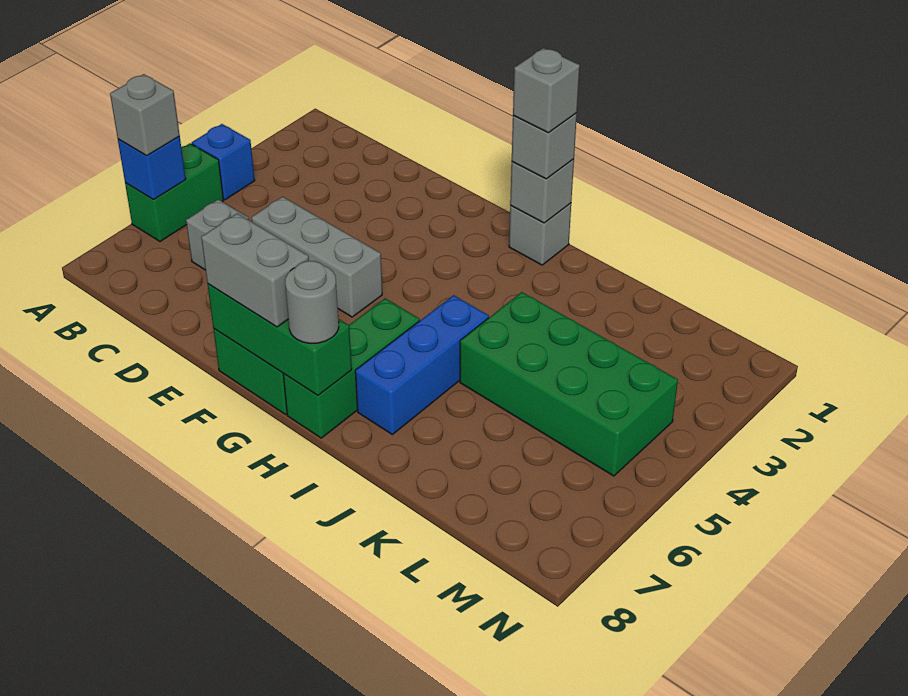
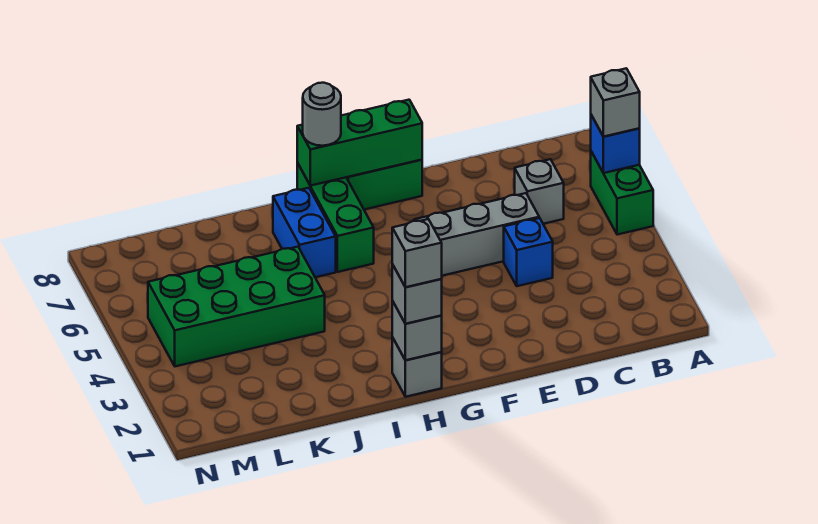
blue brick A4 level 1 -> blue brick D4 level 1
grey brick F8:G8 level 3 -> none
blue brick I5:I7 level 1 -> blue brick I6:I7 level 1

